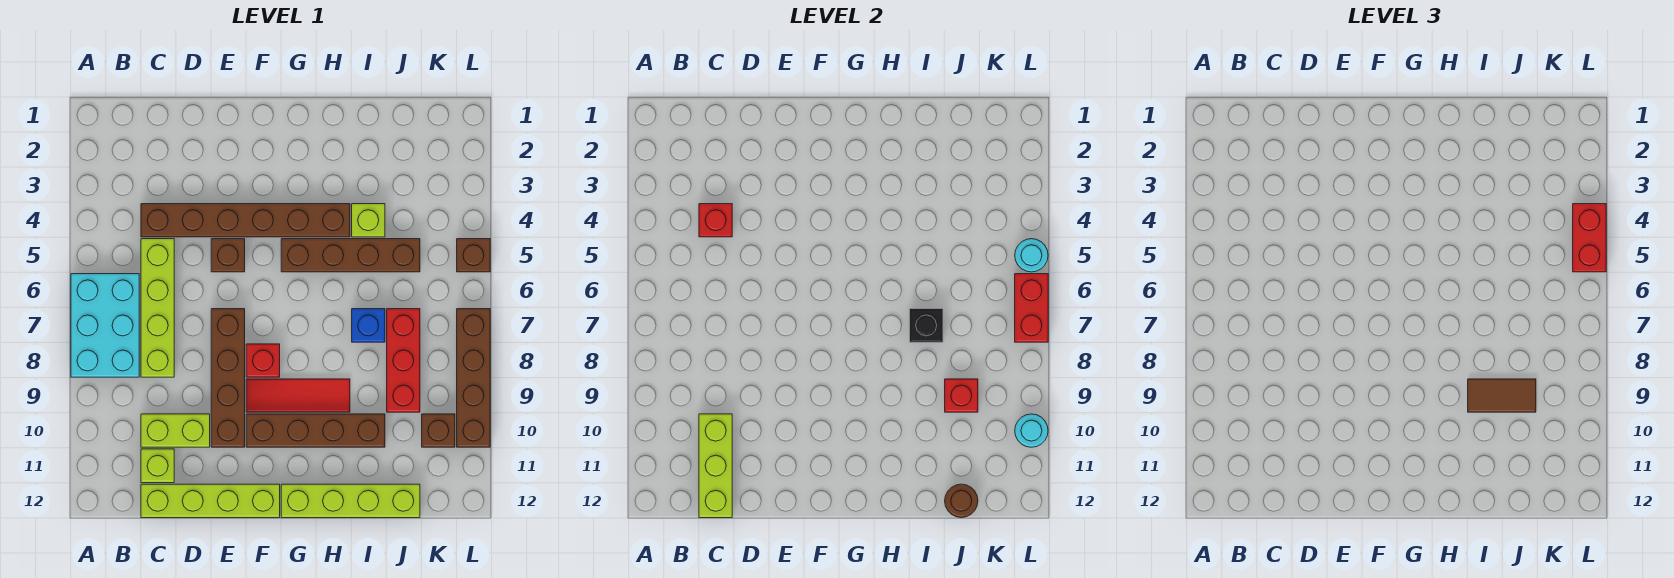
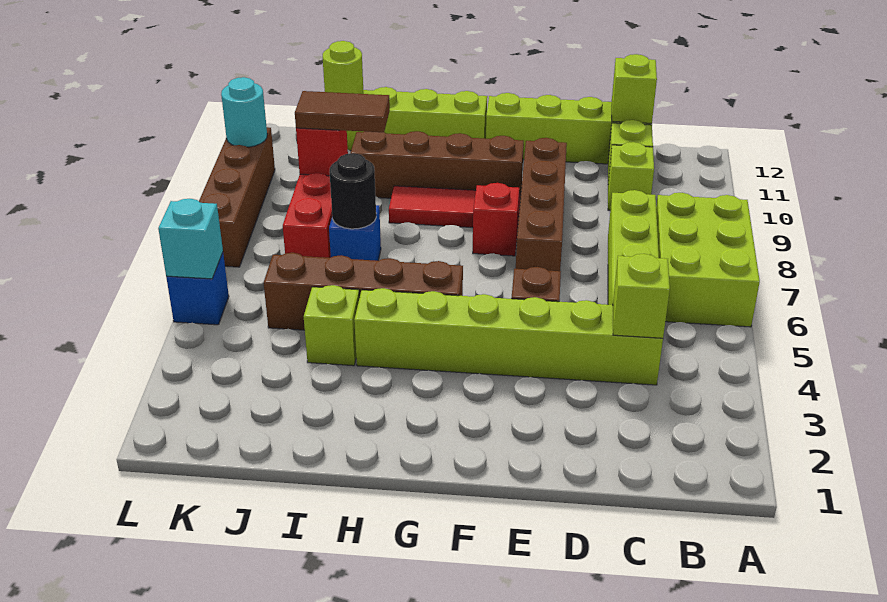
cyan brick A6:B8 level 1 -> lime brick A6:B8 level 1
brown brick C4:H4 level 1 -> lime brick C4:H4 level 1
red brick C4 level 2 -> lime brick C4 level 2
lime brick C10:D10 level 1 -> lime brick C10 level 1
lime brick C10:C12 level 2 -> lime brick C12 level 2
black brick I7 level 2 -> black round brick I7 level 2
brown round brick J12 level 2 -> lime round brick J12 level 2
brown brick K10 level 1 -> none
red brick L4:L5 level 3 -> none
brown brick L5 level 1 -> blue brick L5 level 1
cyan round brick L5 level 2 -> cyan brick L5 level 2
red brick L6:L7 level 2 -> none

